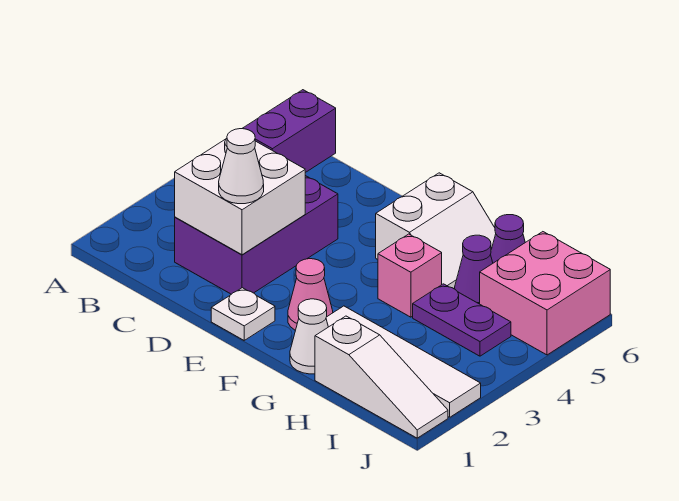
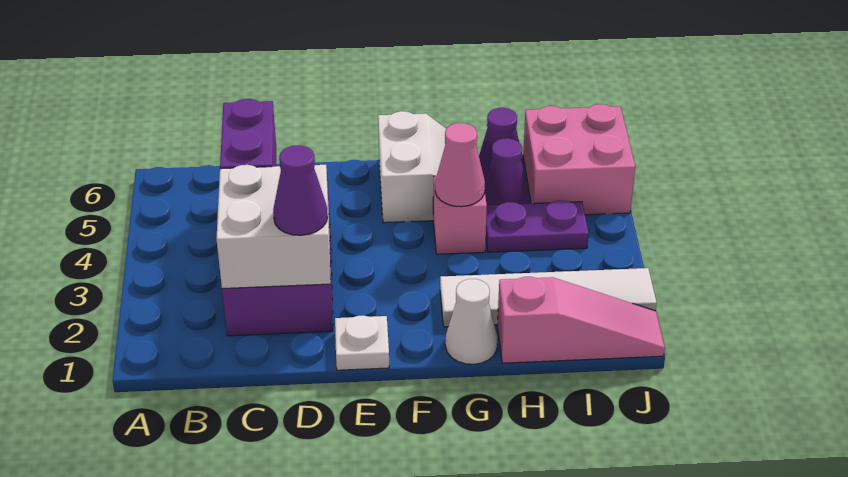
white cone D2 level 3 -> purple cone D2 level 3
pink cone F2 level 1 -> pink cone G4 level 2
white slope H1:J1 level 1 top H -> pink slope H1:J1 level 1 top H

